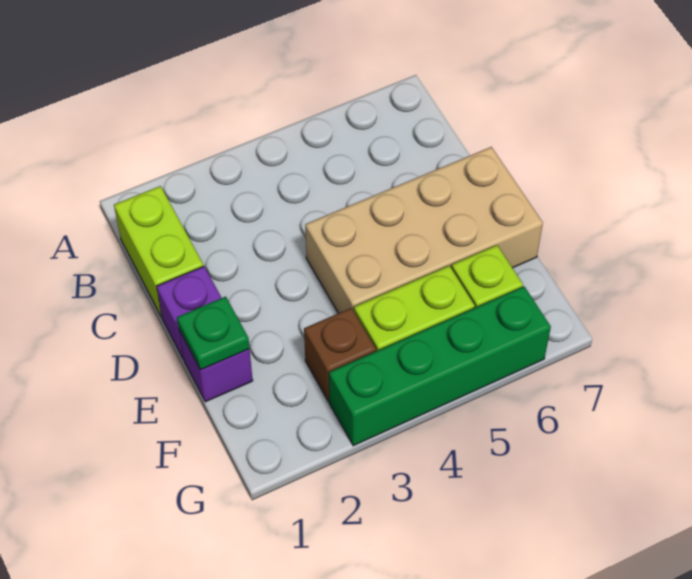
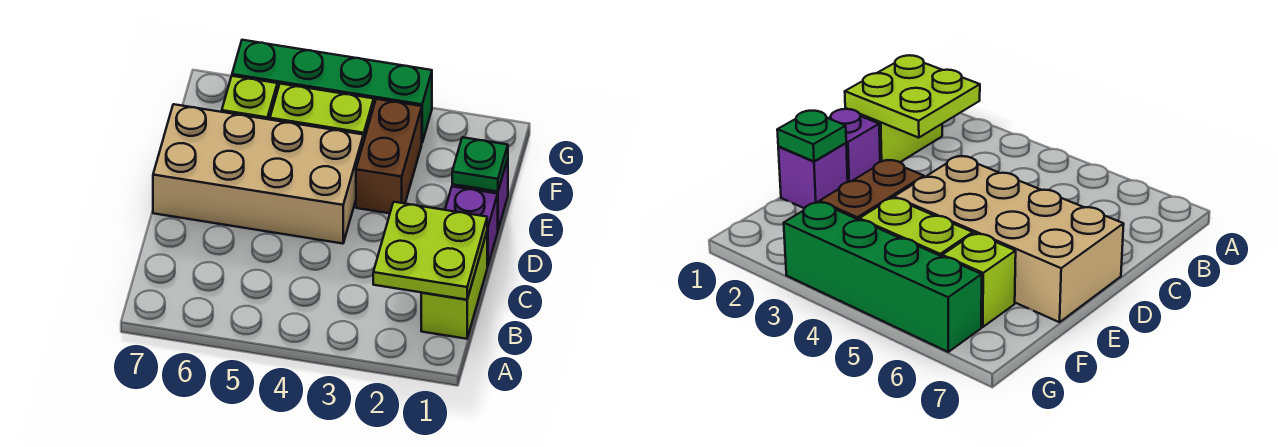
none -> lime plate B1:C2 level 2
brown brick F3 level 1 -> brown brick E3:F3 level 1

